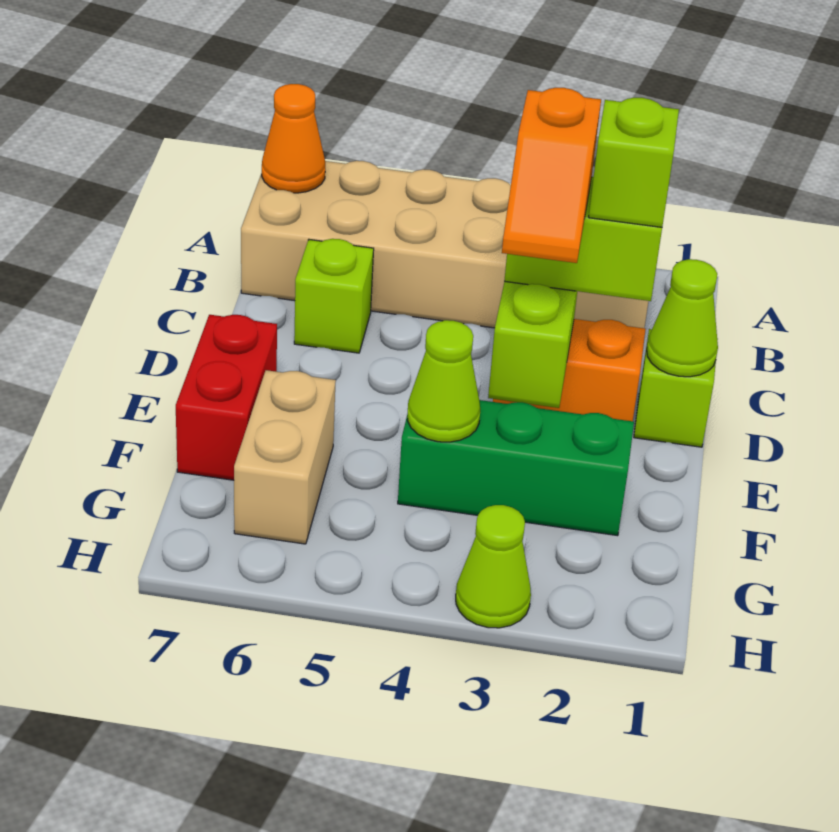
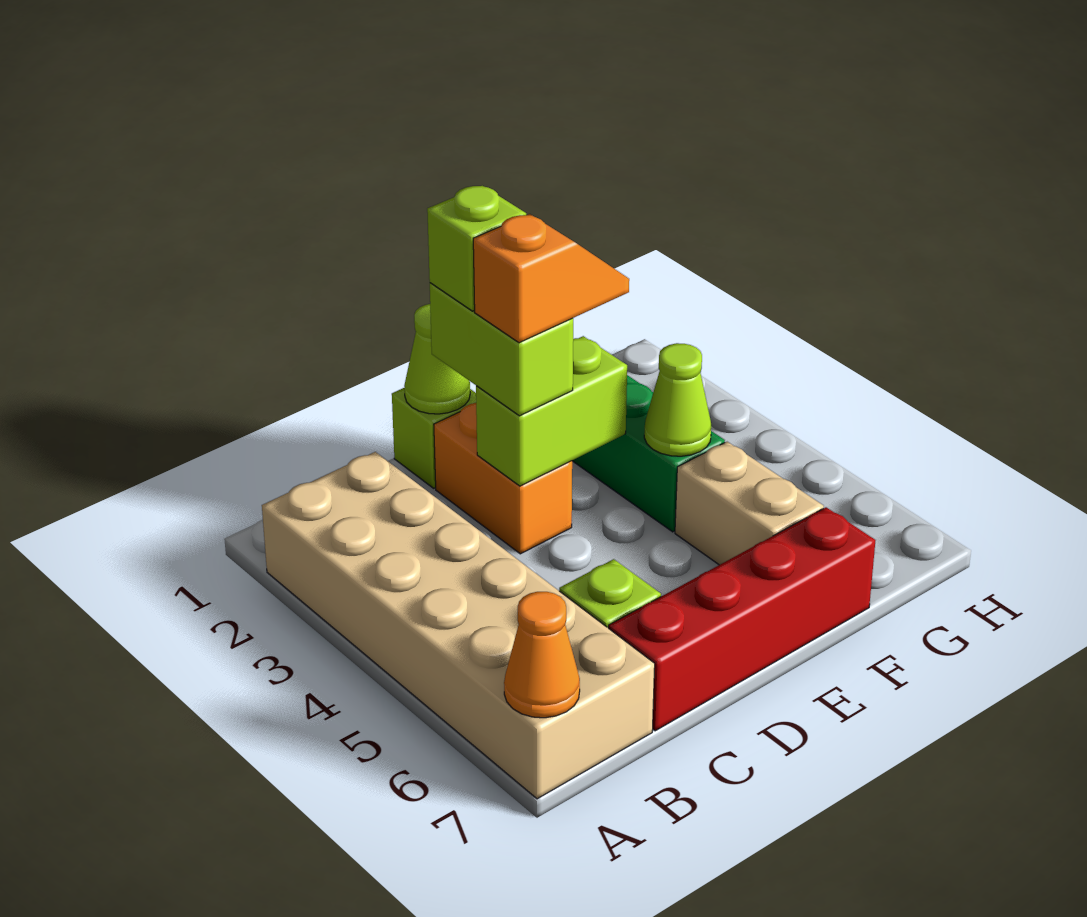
red brick E7:F7 level 1 -> red brick C7:F7 level 1
tan brick F6:G6 level 1 -> tan brick F5:F6 level 1
lime cone H3 level 1 -> none

